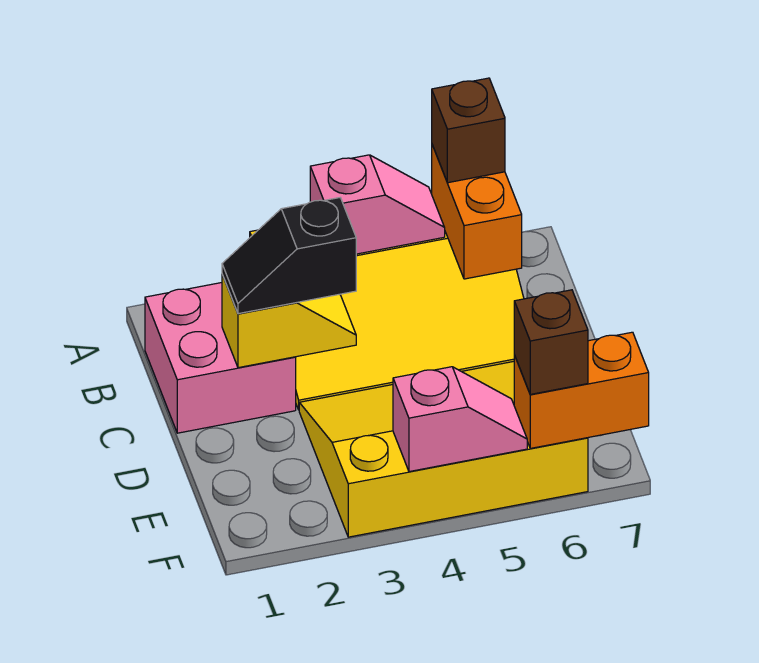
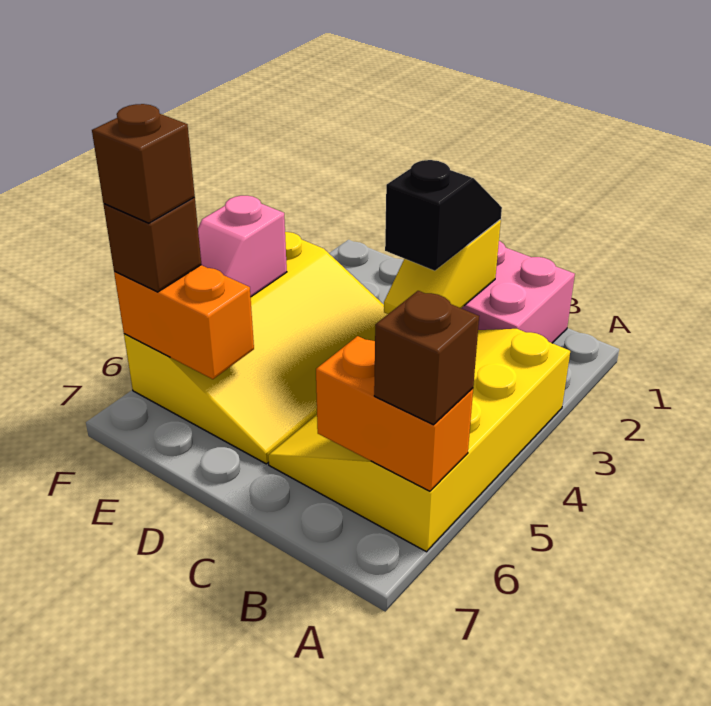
pink slope A4:A5 level 2 top 4 -> none
orange brick F6:F7 level 2 -> orange brick E6:F6 level 2
none -> brown brick F6 level 4

